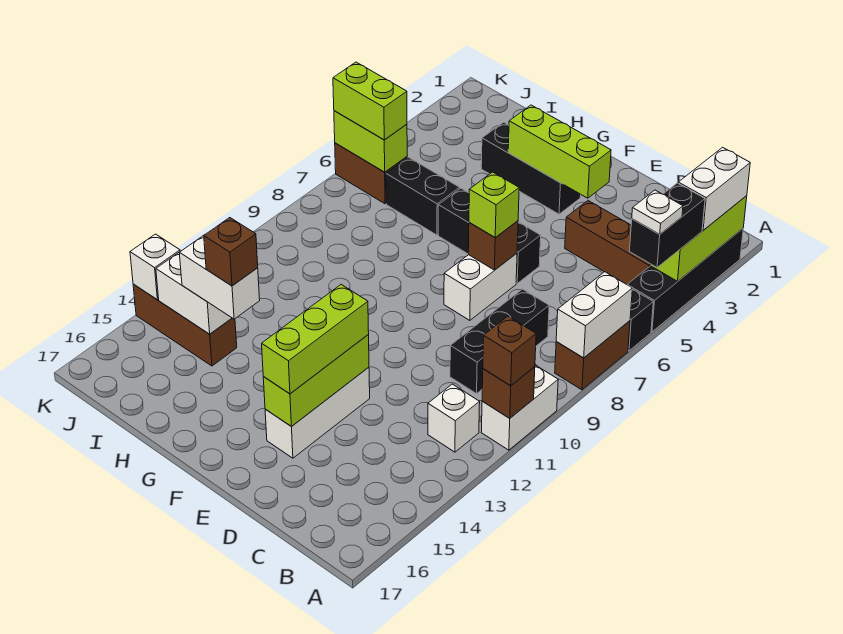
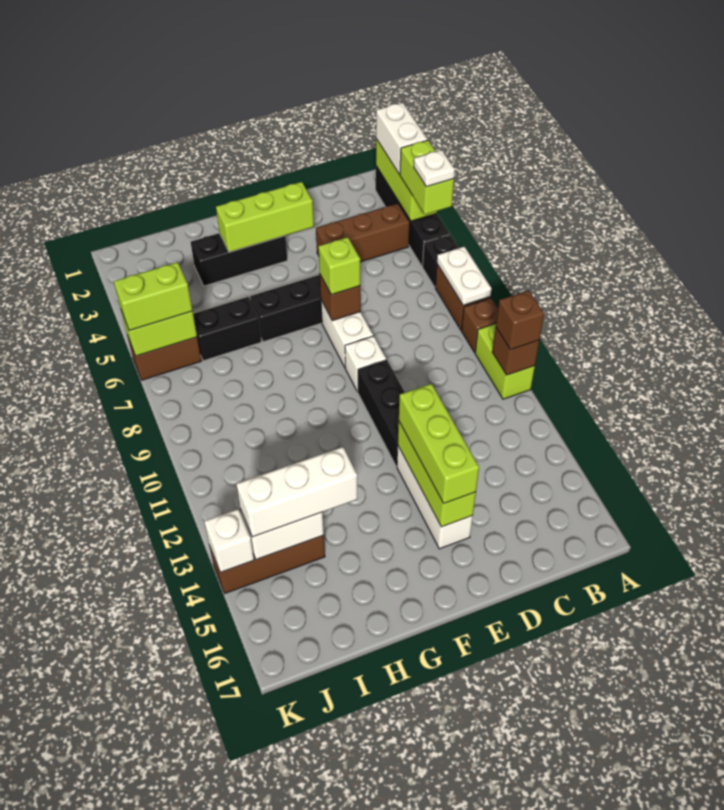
black brick A4:A5 level 3 -> lime brick A4:A5 level 3
white brick A7:A8 level 2 -> white plate A7:A8 level 2
white brick A10:A11 level 1 -> lime brick A10:A11 level 1
white brick B12 level 1 -> white brick E9 level 1
black brick C8:C10 level 1 -> black brick E10:E12 level 1
white brick H14:I14 level 3 -> white brick H14:J14 level 3
brown brick H14 level 4 -> brown brick A9 level 1

